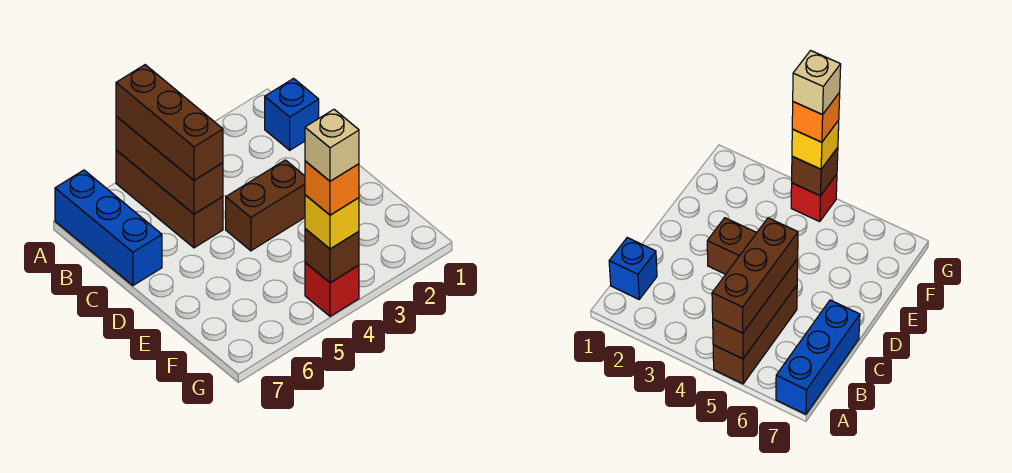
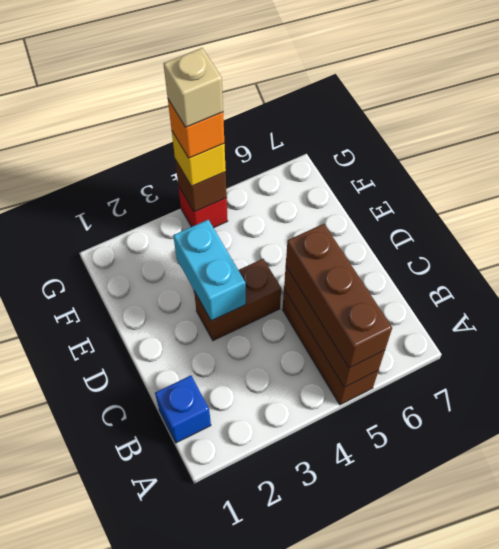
blue brick A7:C7 level 1 -> none
none -> cyan brick D3:E3 level 2

